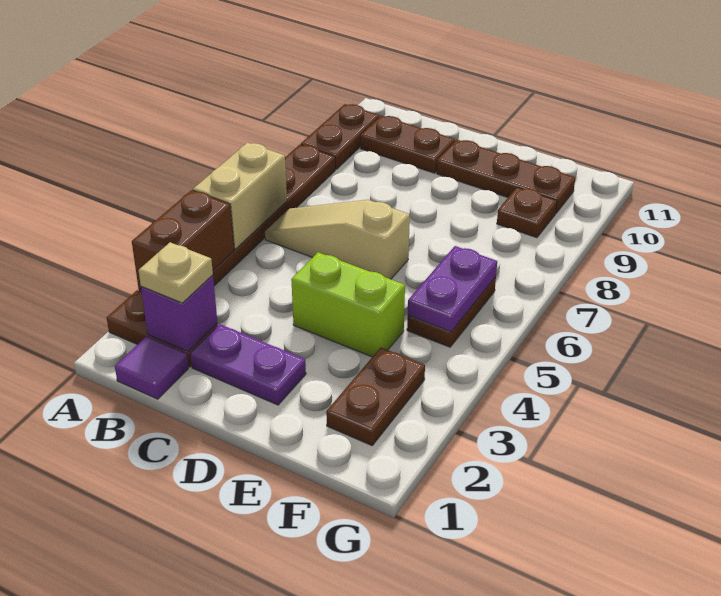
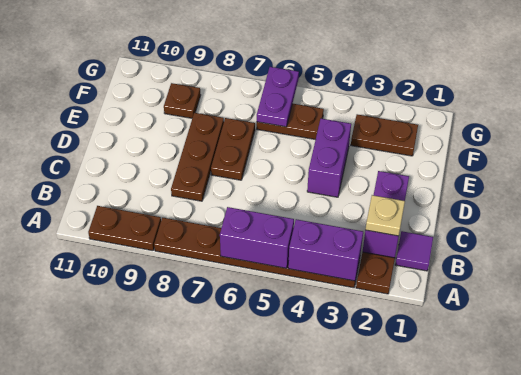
brown brick A3:A4 level 2 -> purple brick A3:A4 level 2
tan brick A5:A6 level 2 -> purple brick A5:A6 level 2
tan slope B6:D6 level 1 top D -> none
brown plate B10:C10 level 1 -> brown plate D7:E7 level 1
lime brick D4:E4 level 1 -> purple brick D4:E4 level 1
brown plate D10:F10 level 1 -> brown plate C8:E8 level 1
purple plate F5:F6 level 2 -> purple plate F6:G6 level 2

